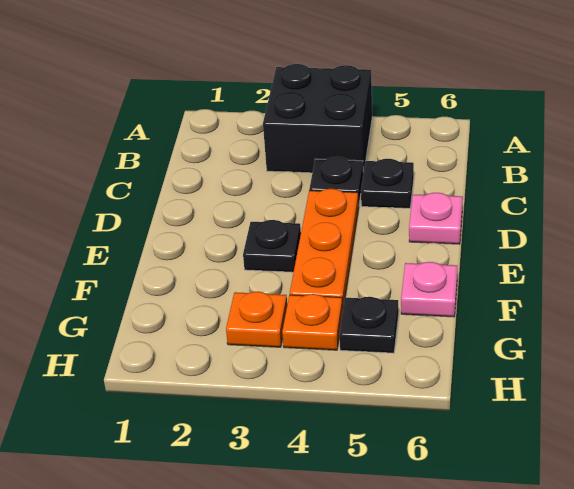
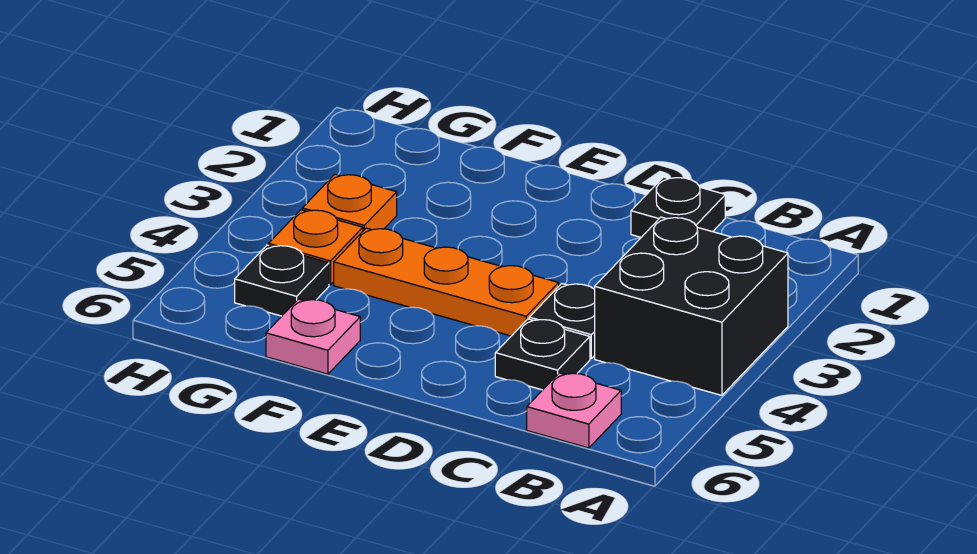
pink plate D6 level 1 -> pink plate B6 level 1
black plate E3 level 1 -> black plate C1 level 1

